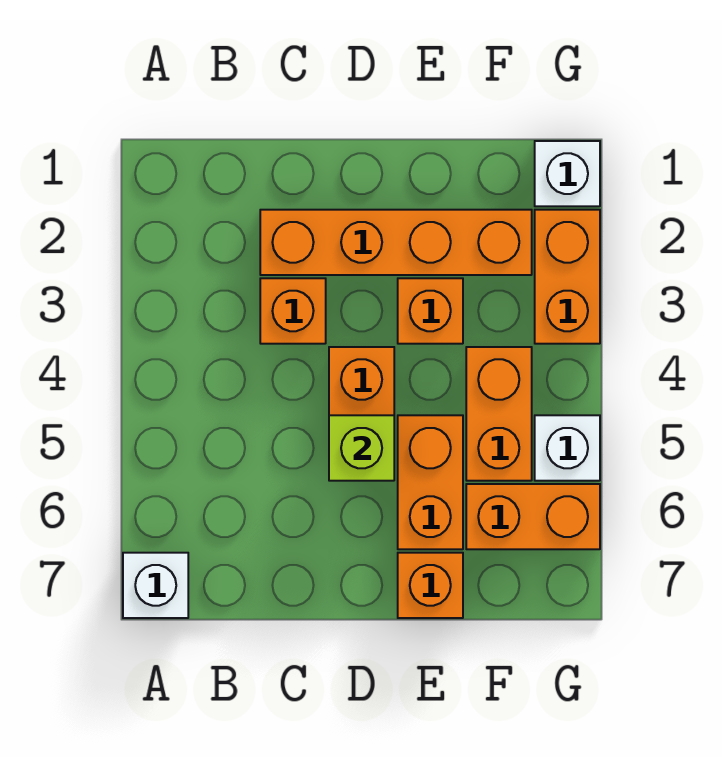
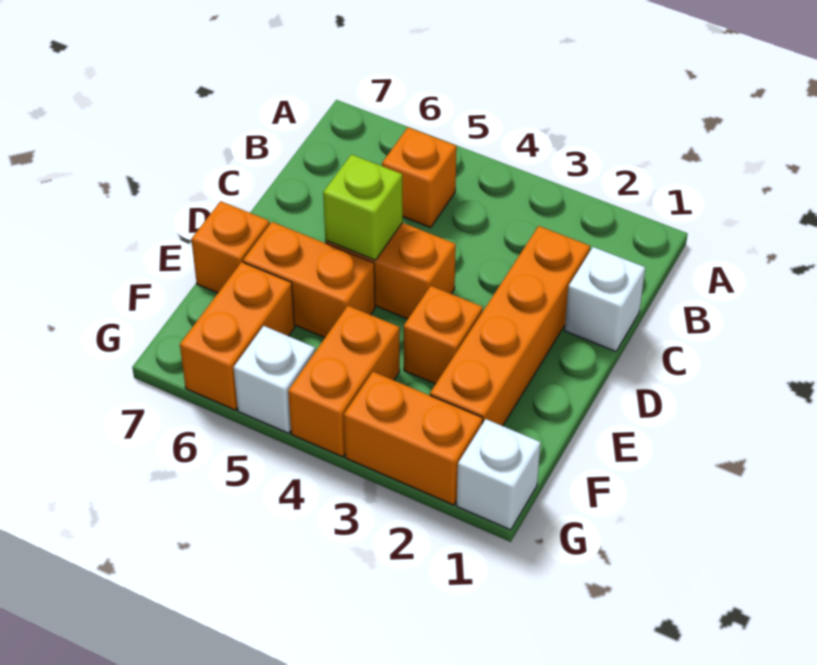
white brick A7 level 1 -> white brick C1 level 1
orange brick C3 level 1 -> orange brick B5 level 1
orange brick F4:F5 level 1 -> orange brick F4:G4 level 1

